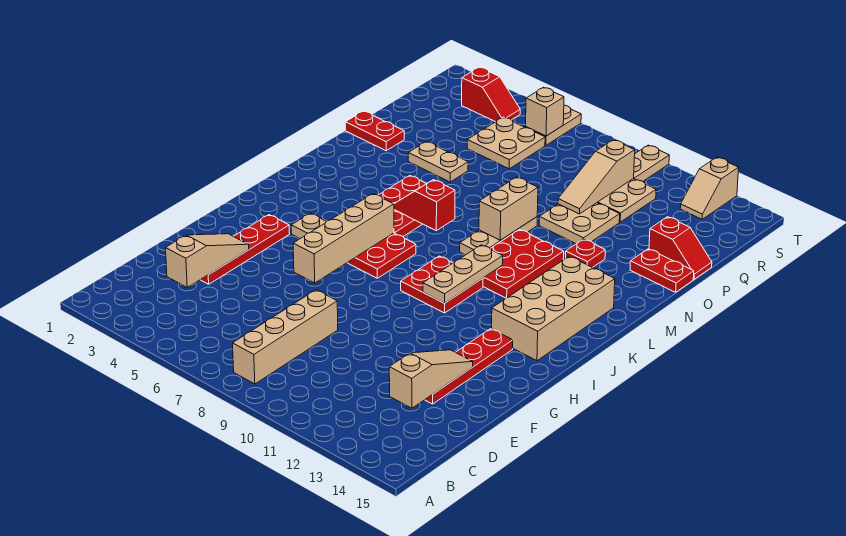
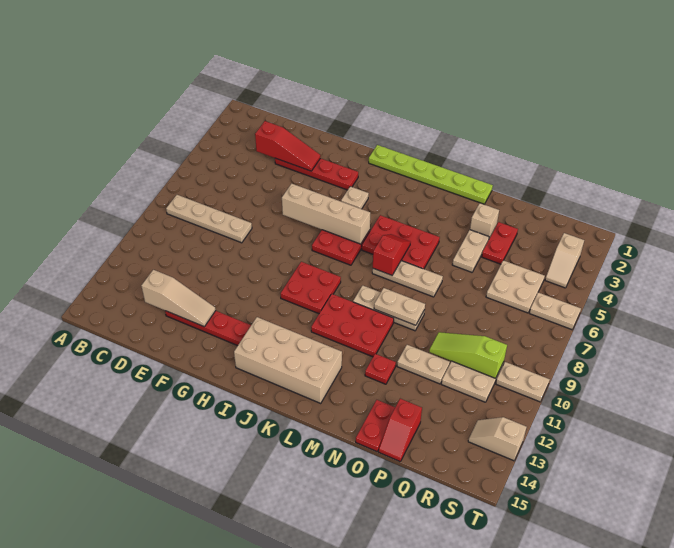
tan brick B8:E8 level 1 -> tan plate B8:E8 level 1
tan slope D3:F3 level 2 top D -> red slope D3:F3 level 2 top D
none -> lime plate I1:N1 level 1
tan plate I10:K10 level 2 -> tan plate L7:N7 level 1
tan brick M9:N9 level 2 -> tan plate M9:N9 level 2
red plate O1:O2 level 1 -> red plate P3:P4 level 1
tan plate O10:P11 level 1 -> tan plate O11:P11 level 1
tan slope P10:R10 level 2 top R -> lime slope P10:R10 level 2 top R
red slope S3:S4 level 1 top 3 -> tan slope S3:S4 level 1 top 3
tan brick S6 level 2 -> tan brick O3 level 1

